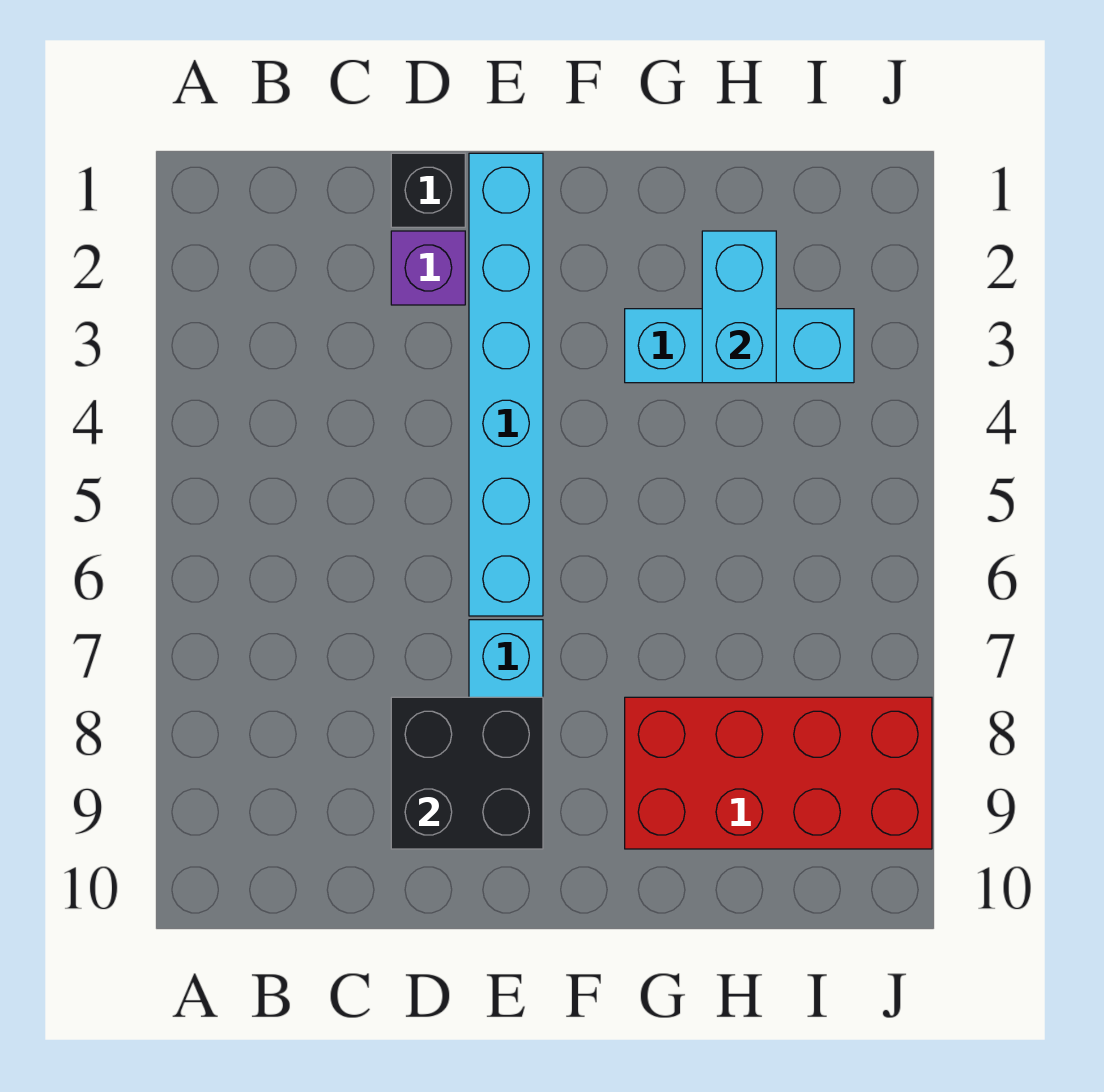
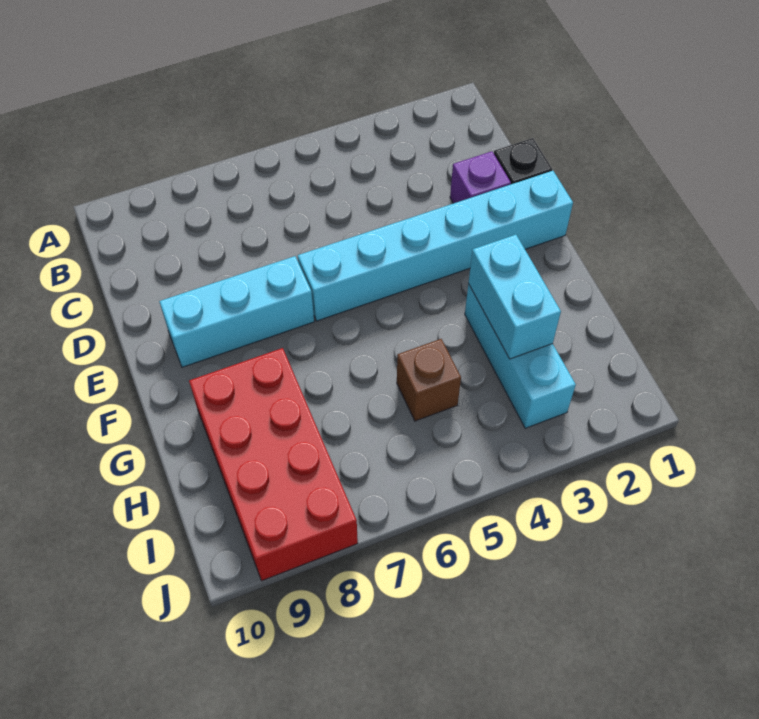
black brick D8:E9 level 2 -> none
cyan brick H2:H3 level 2 -> cyan brick G3:H3 level 2
none -> brown brick H5 level 1

